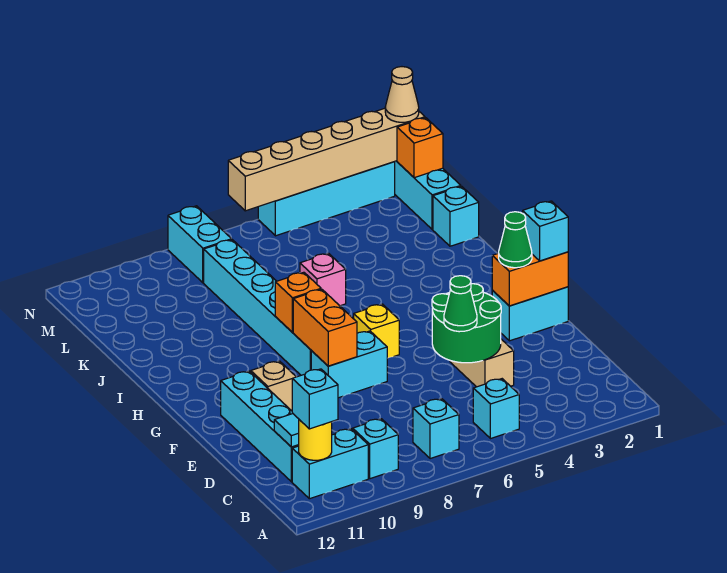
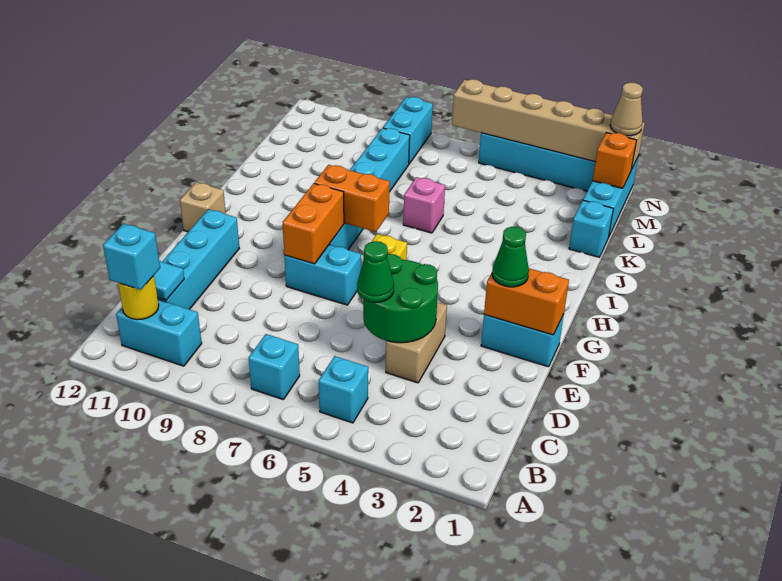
cyan brick B9 level 1 -> none
cyan brick F1 level 3 -> none
tan brick F10 level 1 -> tan brick G12 level 1
orange brick H8 level 2 -> orange brick H7:H8 level 2

